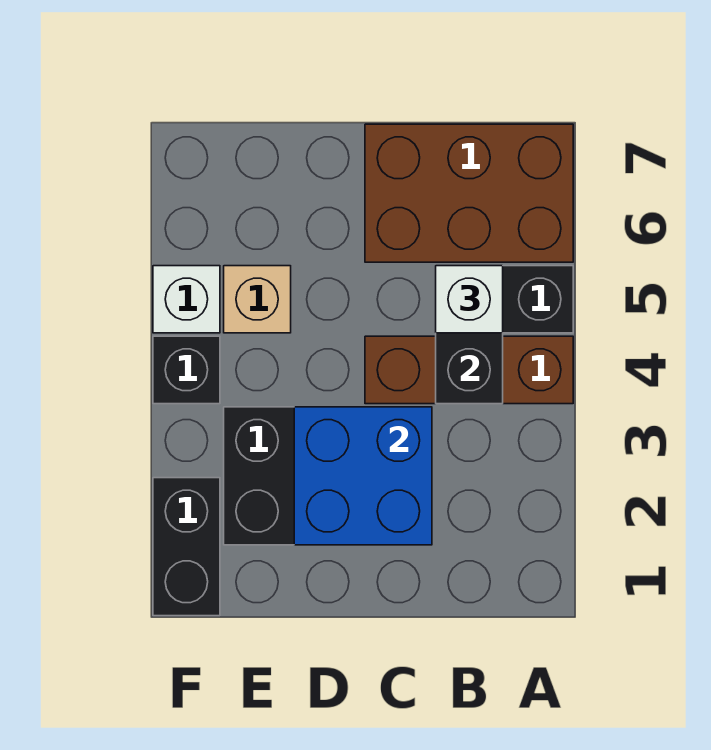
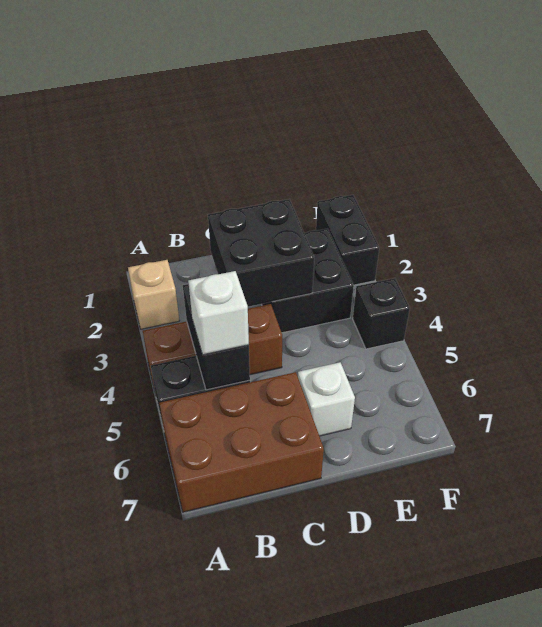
blue brick C2:D3 level 2 -> black brick C2:D3 level 2
tan brick E5 level 1 -> tan brick A2 level 1
white brick F5 level 1 -> white brick D6 level 1

